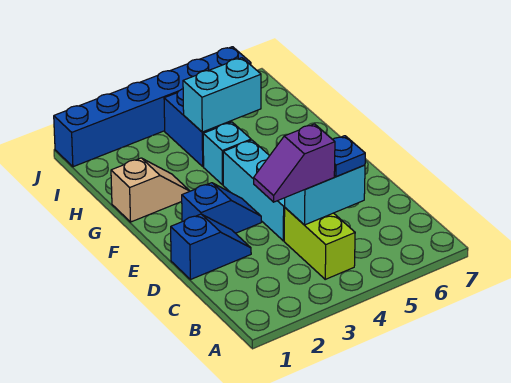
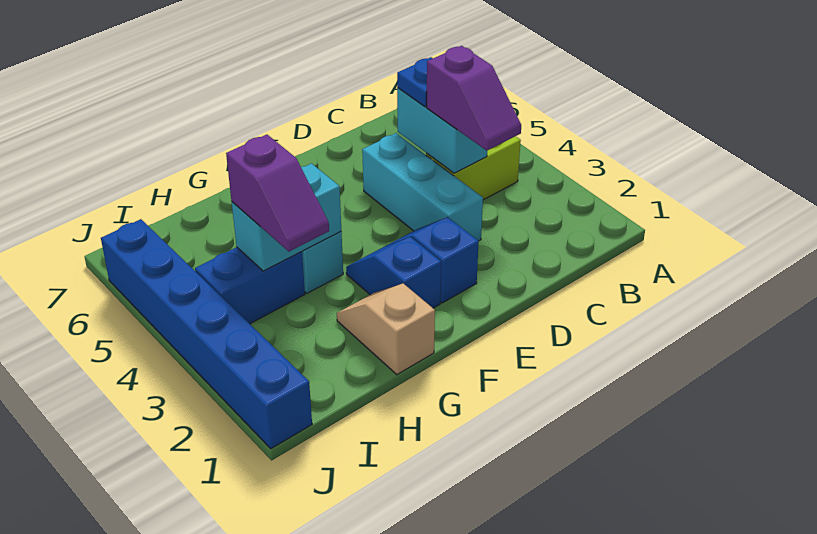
blue slope D1:D2 level 1 top 1 -> blue slope F2:F3 level 1 top 2
cyan brick D4:F4 level 1 -> cyan brick D3:D5 level 1
none -> purple slope H3:H4 level 3 top 4
cyan brick H4:H5 level 2 -> cyan brick G4:H4 level 2

